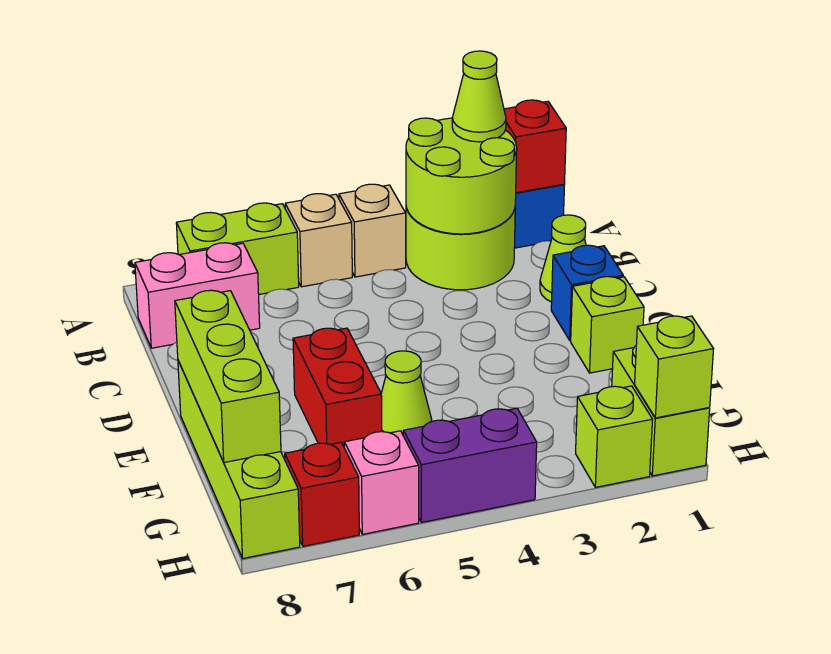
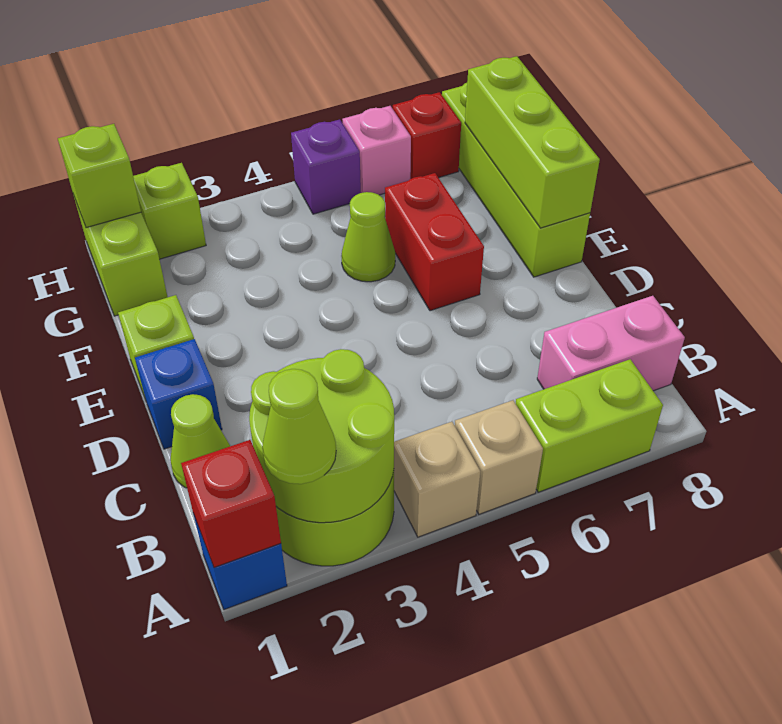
purple brick H4:H5 level 1 -> purple brick H5 level 1

